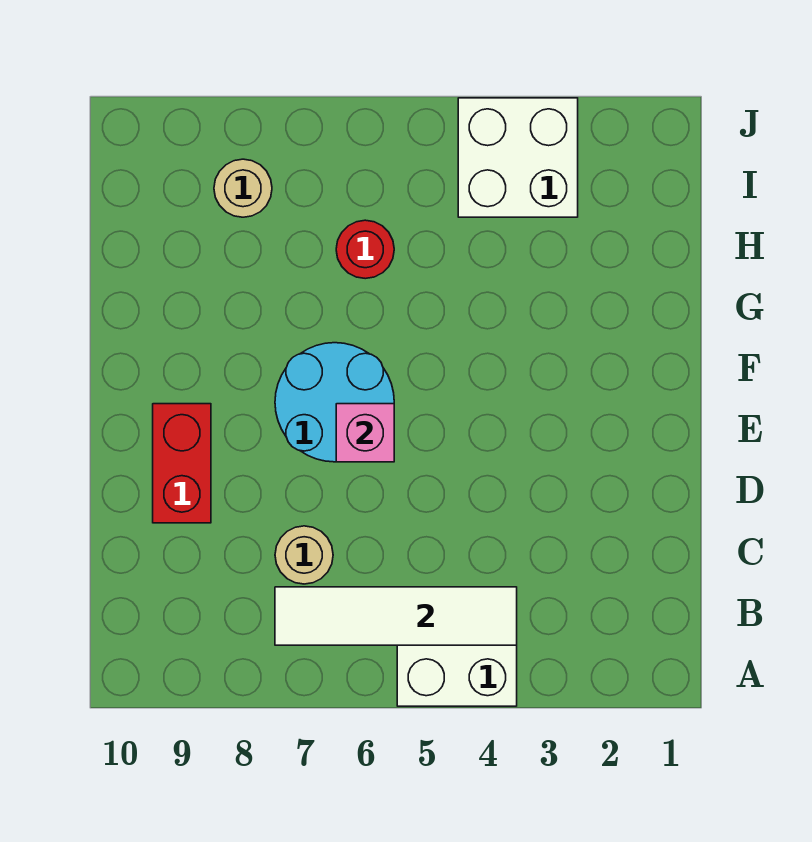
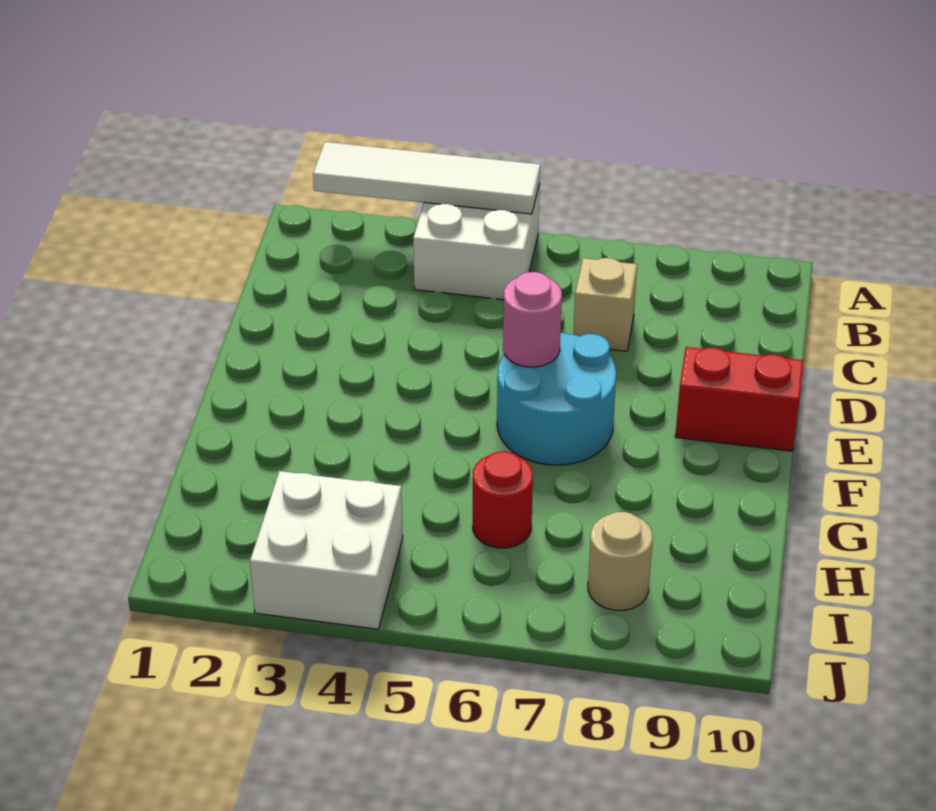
white tile B4:B7 level 2 -> white tile A2:A5 level 2
tan round brick C7 level 1 -> tan brick C7 level 1
red brick D9:E9 level 1 -> red brick E9:E10 level 1
pink brick E6 level 2 -> pink round brick E6 level 2

